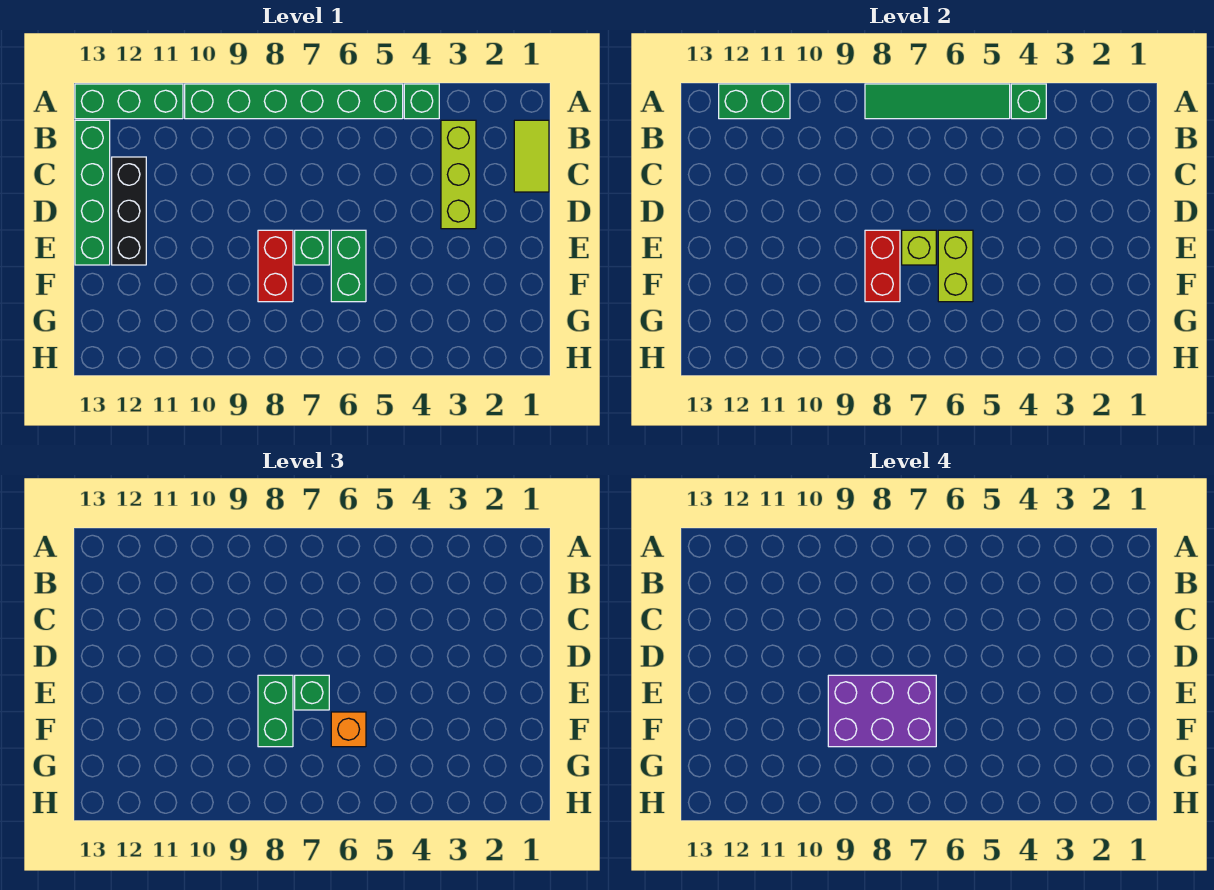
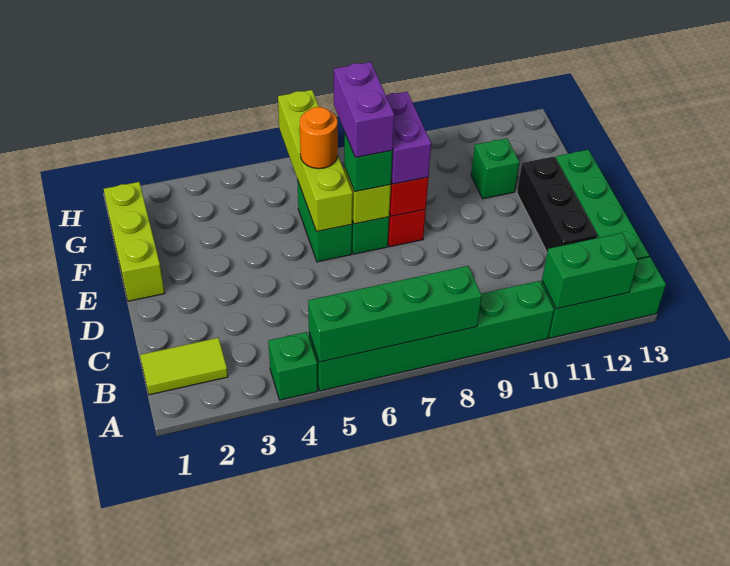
green brick A4 level 2 -> green brick F11 level 1
green tile A5:A8 level 2 -> green brick A5:A8 level 2
lime tile B1:C1 level 1 -> lime tile B1:B2 level 1
lime brick B3:D3 level 1 -> lime brick E1:G1 level 1
lime brick E6:F6 level 2 -> lime brick E6:H6 level 2
purple brick E7:F9 level 4 -> purple brick E7:F7 level 4
green brick E8:F8 level 3 -> purple brick E8:F8 level 3
orange brick F6 level 3 -> orange round brick F6 level 3

